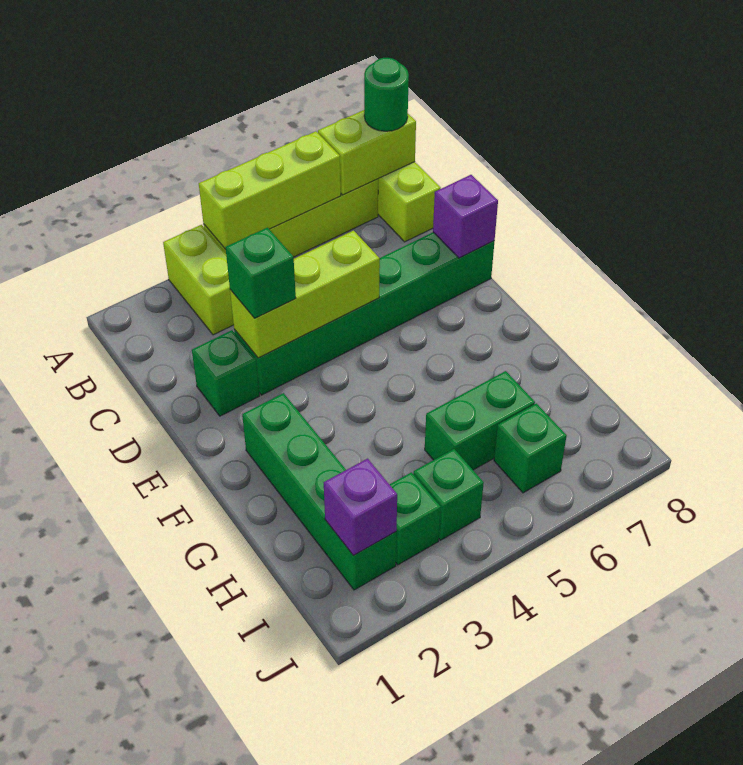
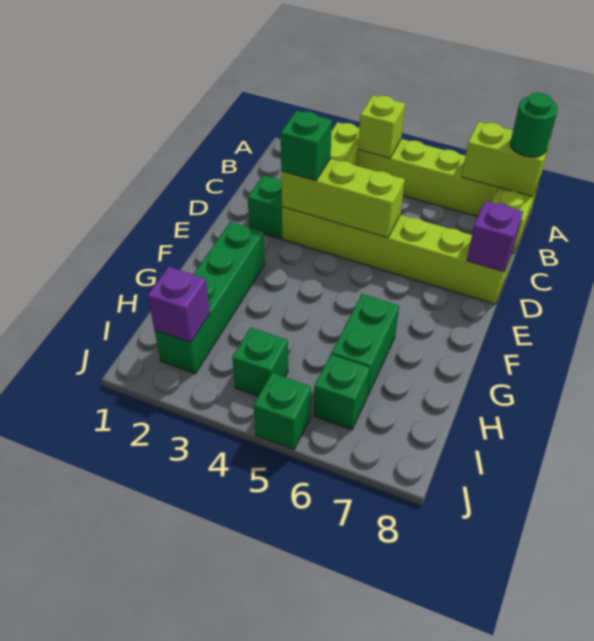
lime brick A4:A6 level 2 -> lime brick A4 level 2
green brick D3:D8 level 1 -> lime brick D3:D8 level 1
green brick H5:H6 level 1 -> green brick G6:H6 level 1
green brick I3 level 1 -> green brick J5 level 1

